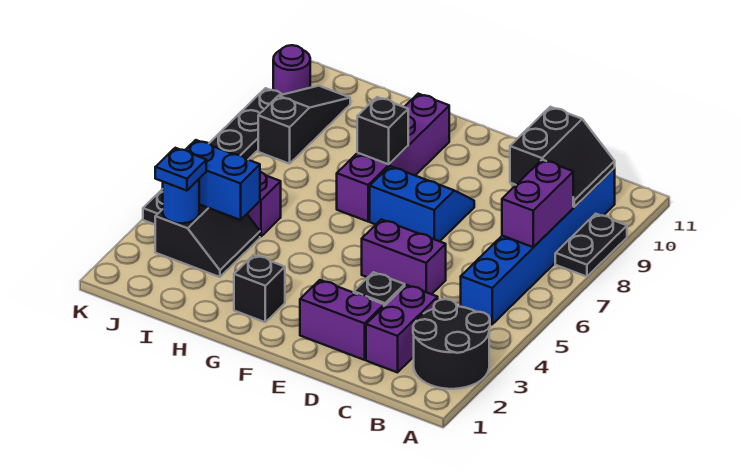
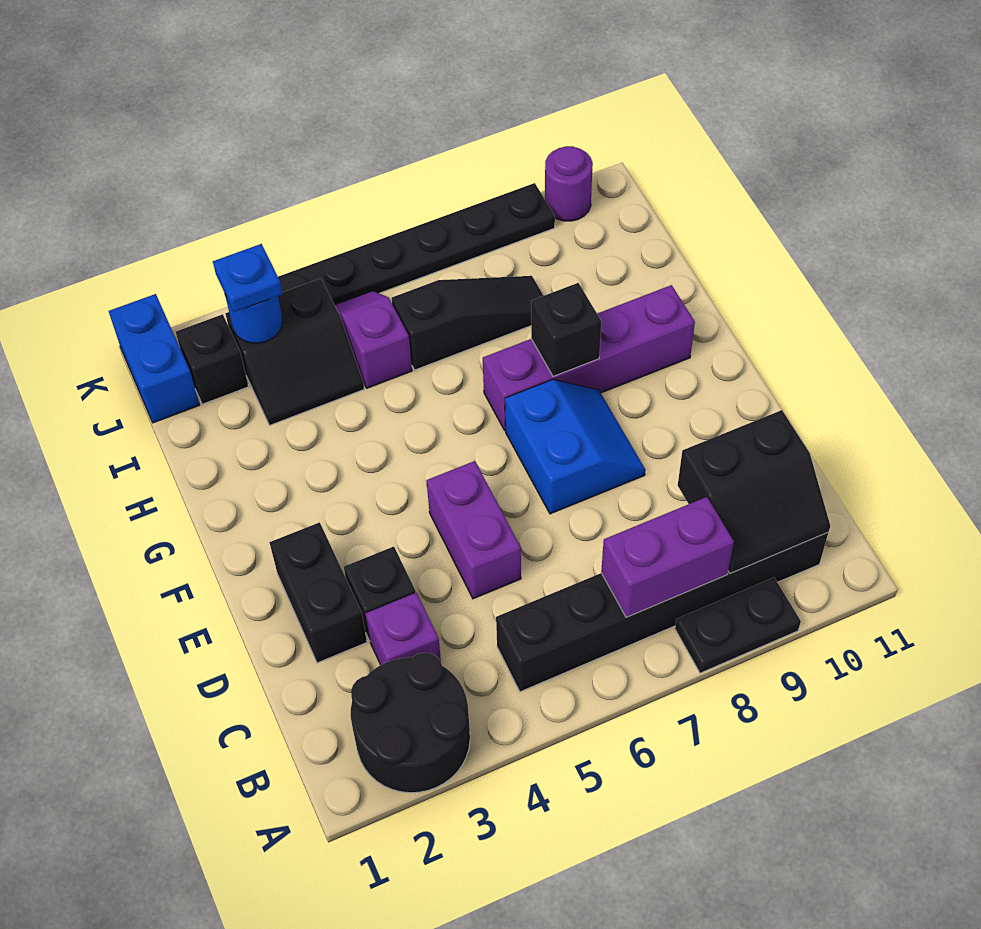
blue brick B5:B10 level 1 -> black brick B5:B10 level 1
purple brick C2:C3 level 1 -> purple brick C3 level 1
purple brick D2:E2 level 1 -> black brick D2:E2 level 1
black brick G2 level 1 -> black brick J2 level 1
blue brick I4:J4 level 2 -> blue brick J1:K1 level 1
black slope J8:J10 level 1 top 8 -> black slope I6:I8 level 1 top 6

